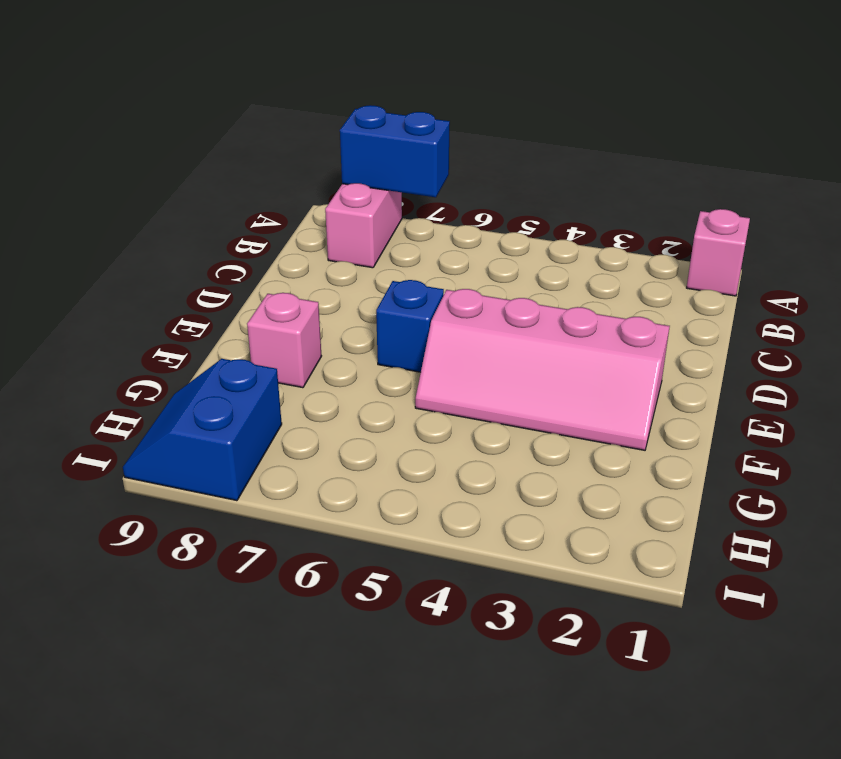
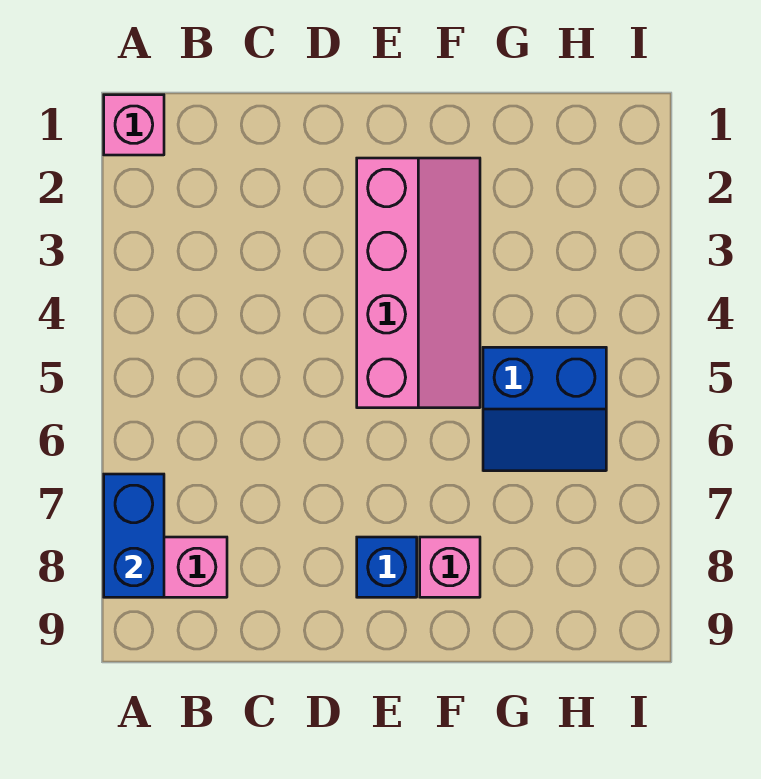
blue brick E6 level 1 -> blue brick E8 level 1
blue slope H8:I9 level 1 top 8 -> blue slope G5:H6 level 1 top 5

